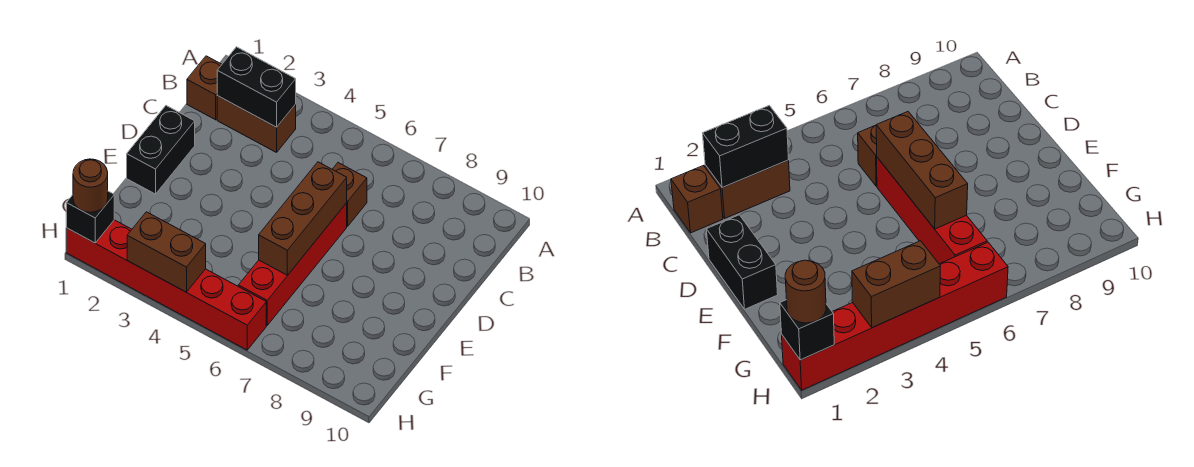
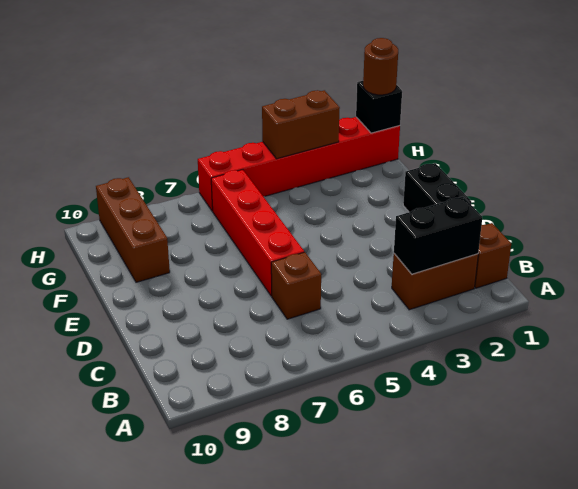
brown brick D6:F6 level 2 -> brown brick F9:H9 level 1

